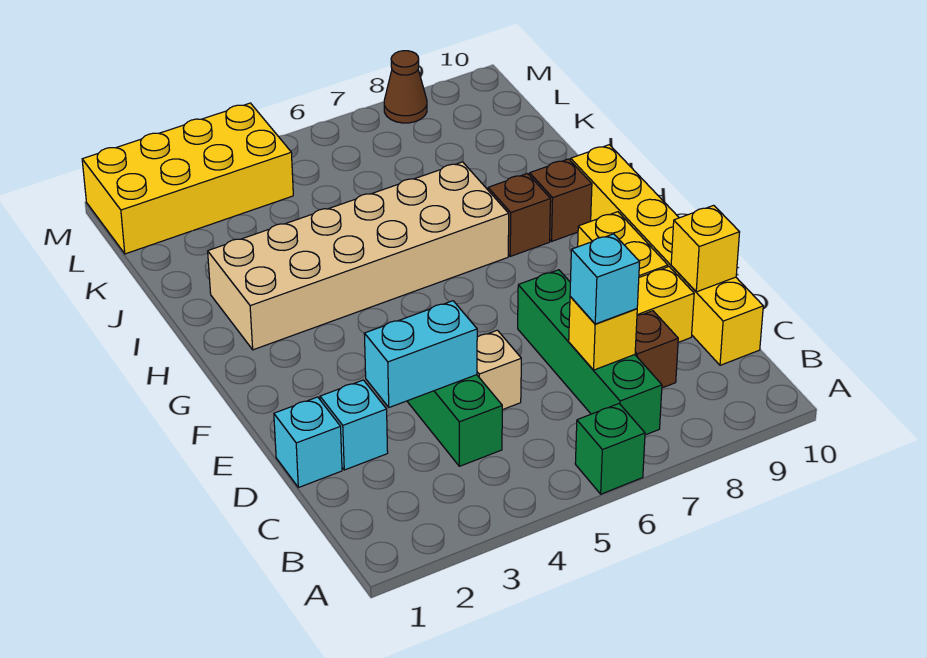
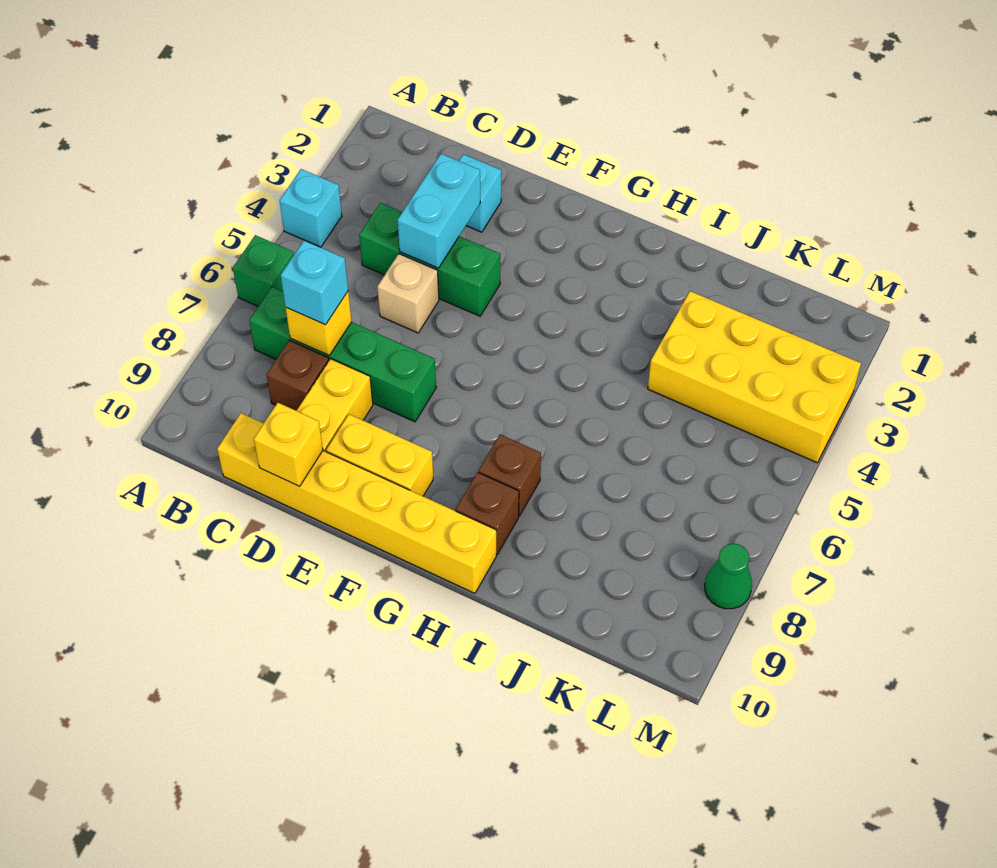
cyan brick D1 level 1 -> cyan brick A4 level 1
tan brick H2:I7 level 1 -> none
yellow brick L1:M4 level 1 -> yellow brick J3:M4 level 1
brown cone M8 level 1 -> green cone M8 level 1

